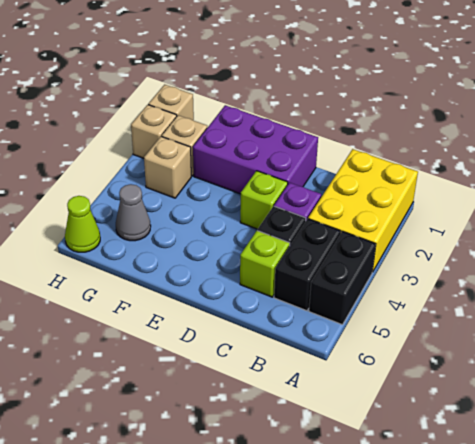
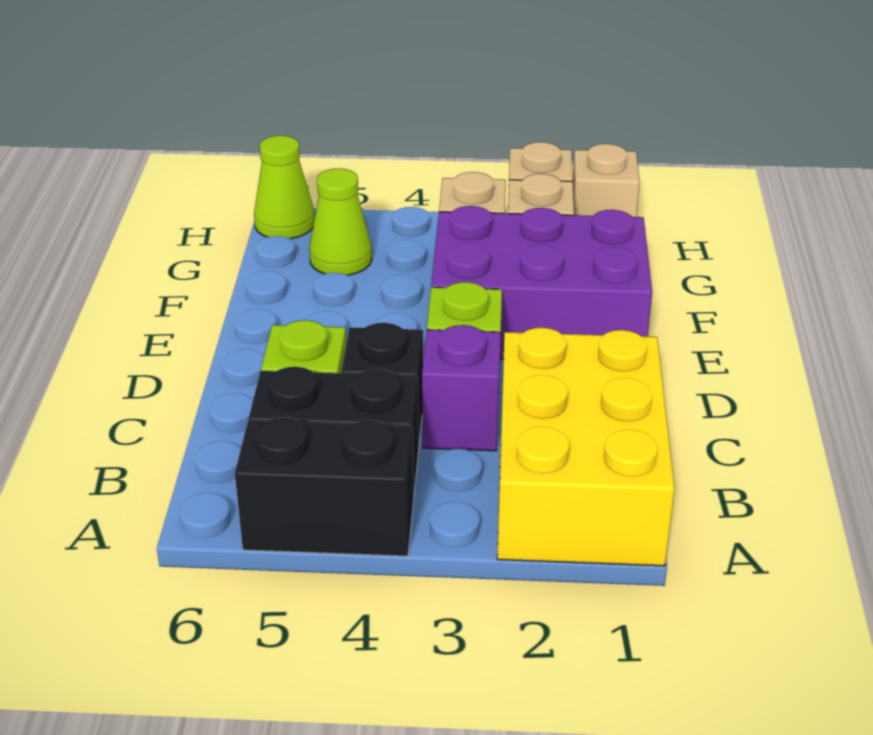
yellow brick A1:B3 level 1 -> yellow brick A1:C2 level 1
purple brick D1:F2 level 1 -> purple brick E1:F3 level 1
grey cone G5 level 1 -> lime cone G5 level 1

